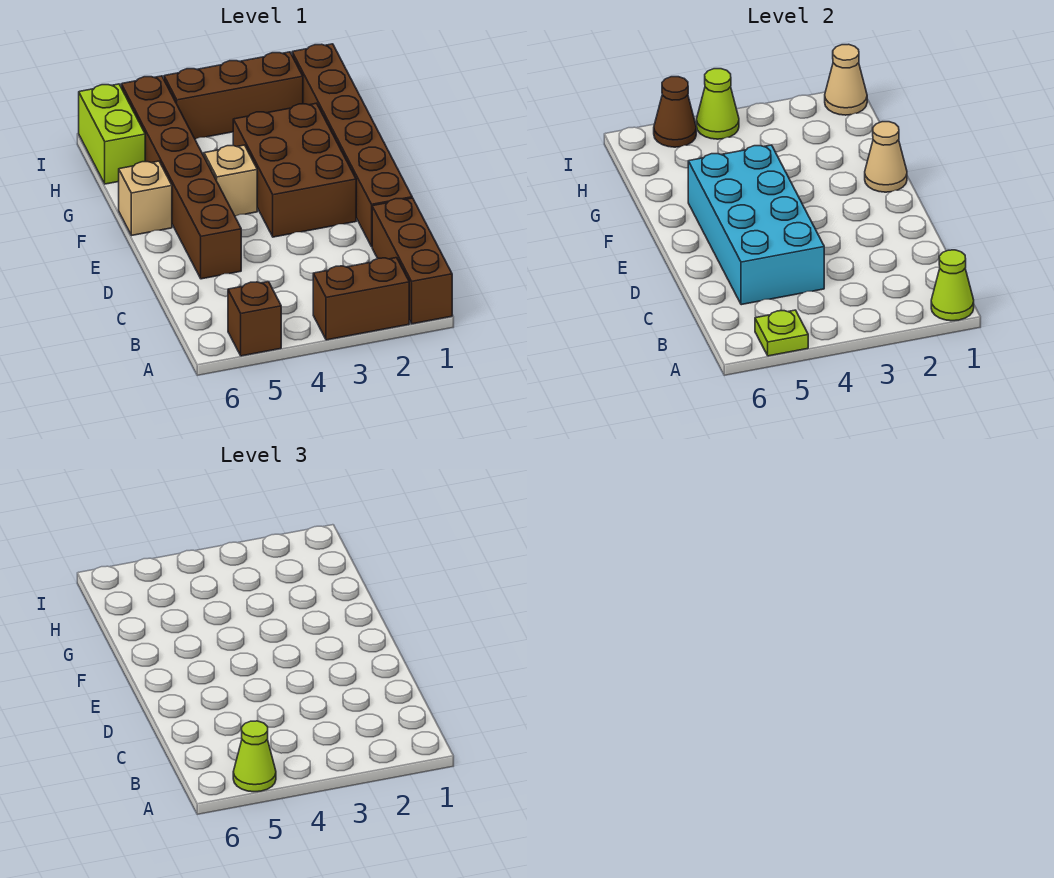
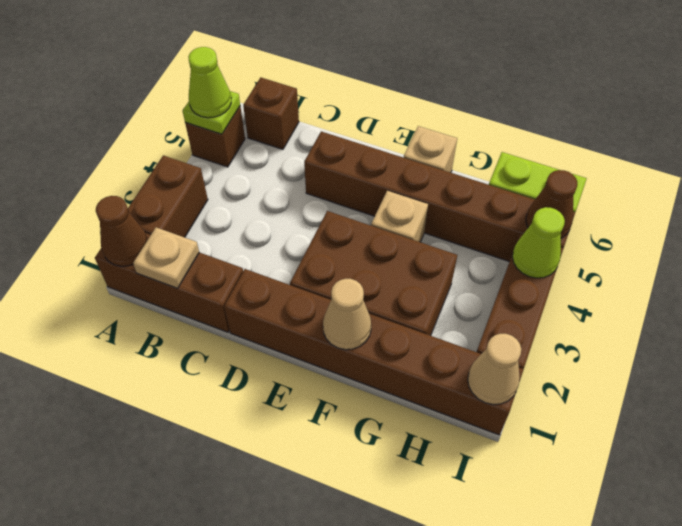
lime cone A1 level 2 -> brown cone A1 level 2
none -> tan plate B1 level 2
none -> brown brick B6 level 1
cyan brick C4:F5 level 2 -> none

